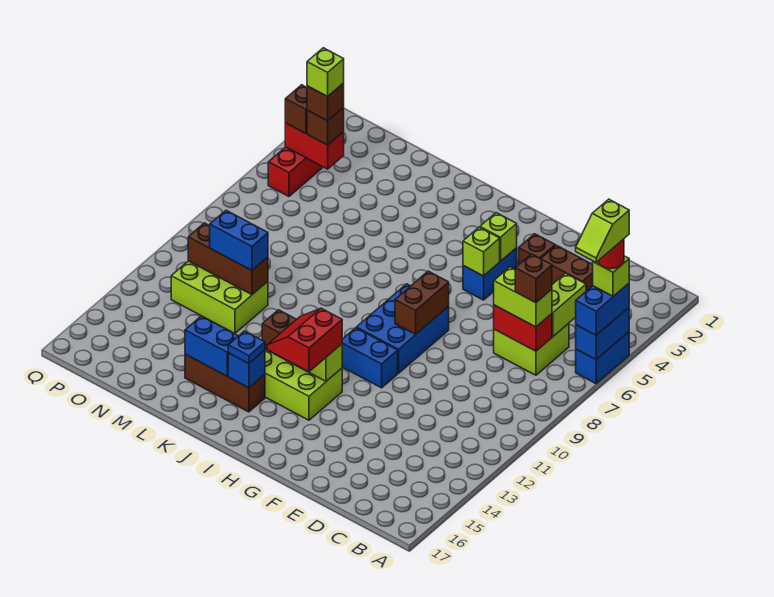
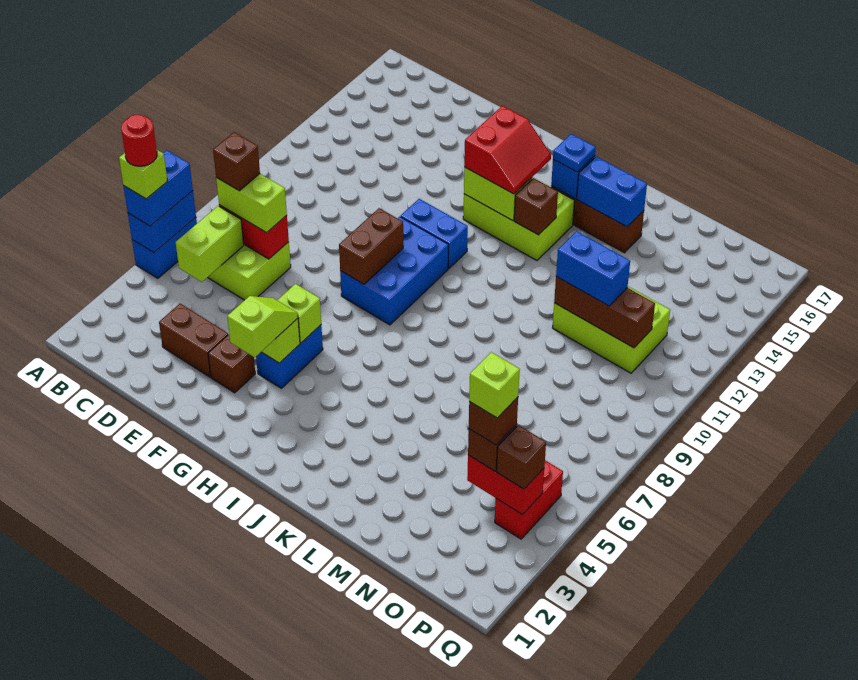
lime slope A5:A6 level 6 top 5 -> lime slope G3:G4 level 3 top 3

